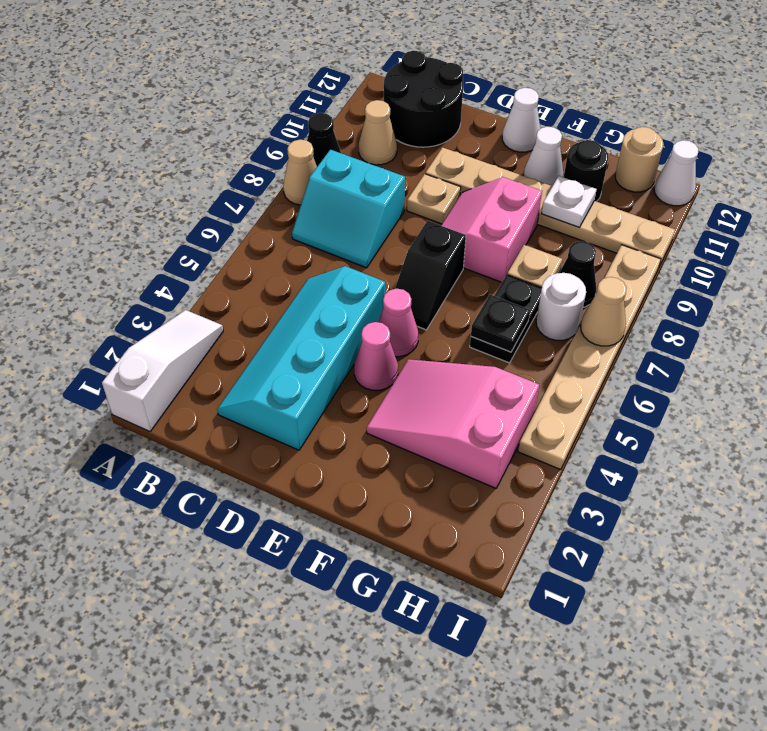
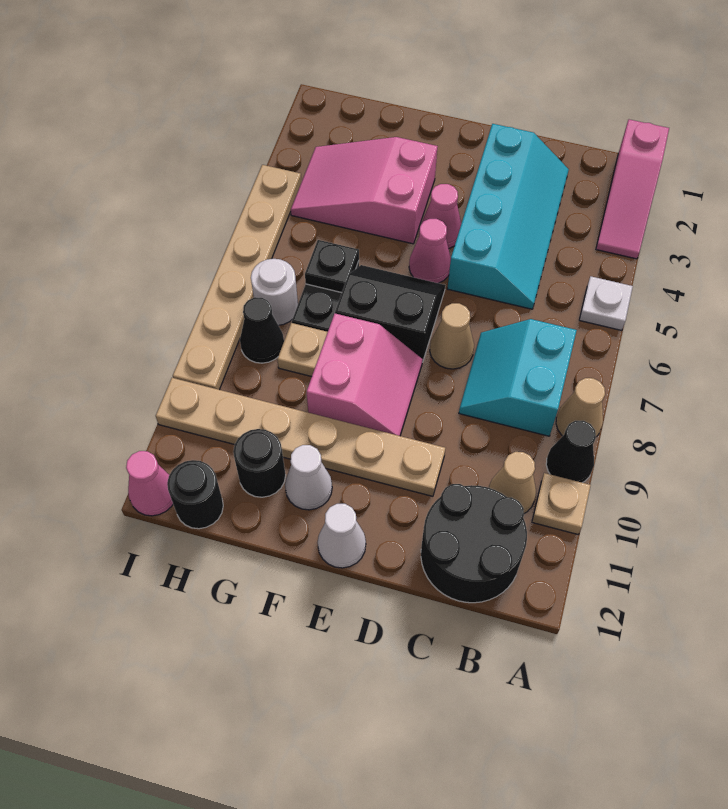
white slope A1:A3 level 1 top 1 -> pink slope A1:A3 level 1 top 1
cyan slope B7:C8 level 1 top 8 -> cyan slope B7:C8 level 1 top B
tan plate D9 level 1 -> tan plate A10 level 1
black slope E6:E7 level 1 top 7 -> black slope E6:F7 level 1 top 7
pink slope F3:H4 level 1 top H -> pink slope F3:H4 level 1 top F
white plate G10 level 2 -> white plate A5 level 1
tan round brick H12 level 1 -> black round brick H12 level 1
tan cone I7 level 2 -> tan cone D7 level 1
white cone I12 level 1 -> pink cone I12 level 1

